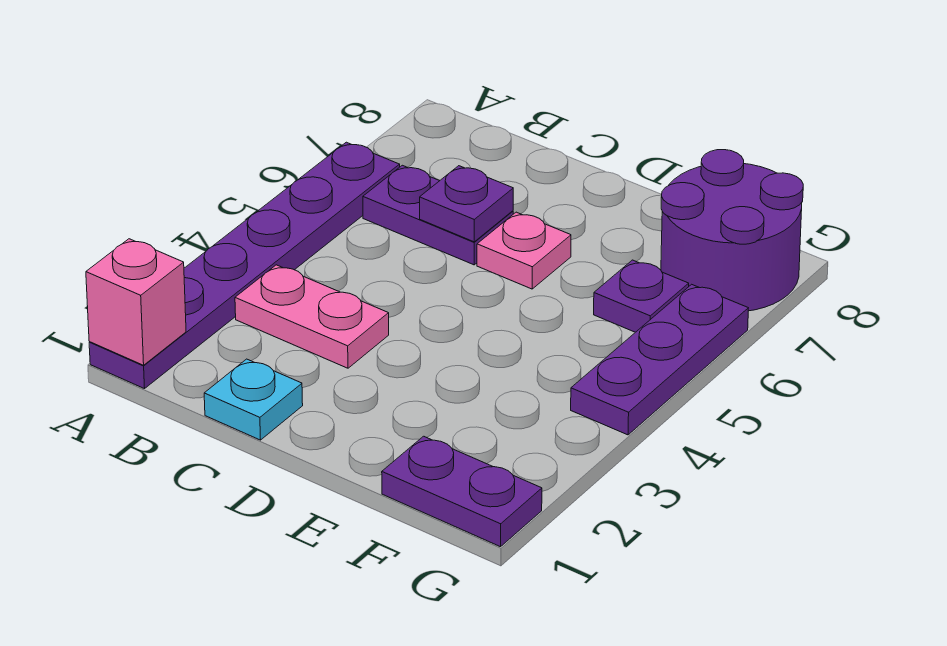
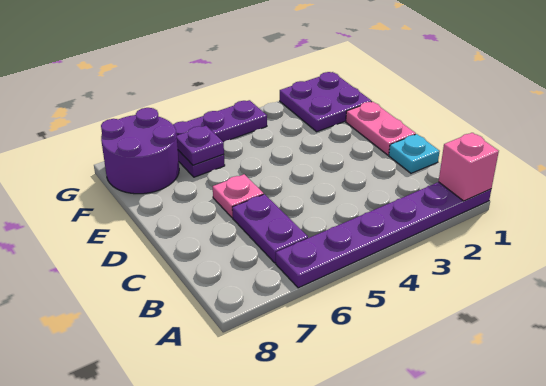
pink plate B3:C3 level 1 -> pink plate D1:E1 level 1
purple plate C6 level 2 -> purple plate F6 level 2
purple plate F1:G1 level 1 -> purple plate F1:G2 level 1

